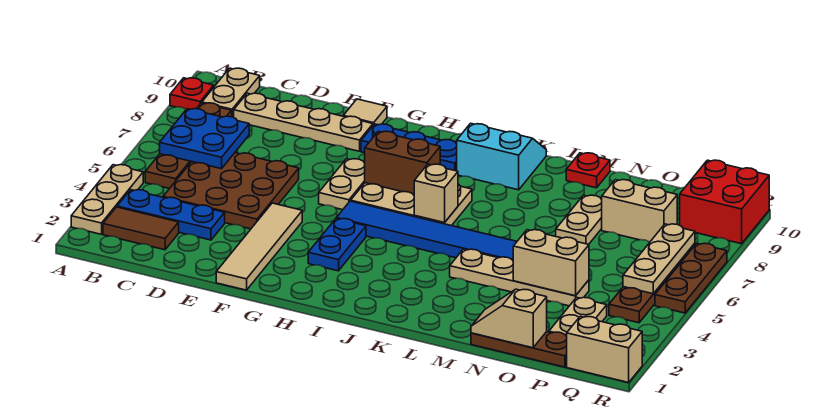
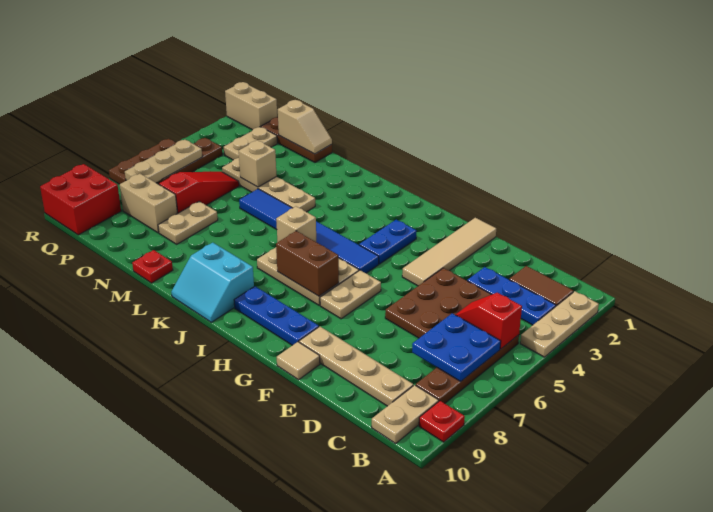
none -> red slope B5:C5 level 2 top B
tan brick N4:O4 level 2 -> tan brick N4 level 2
none -> red slope O5:O7 level 1 top 7

